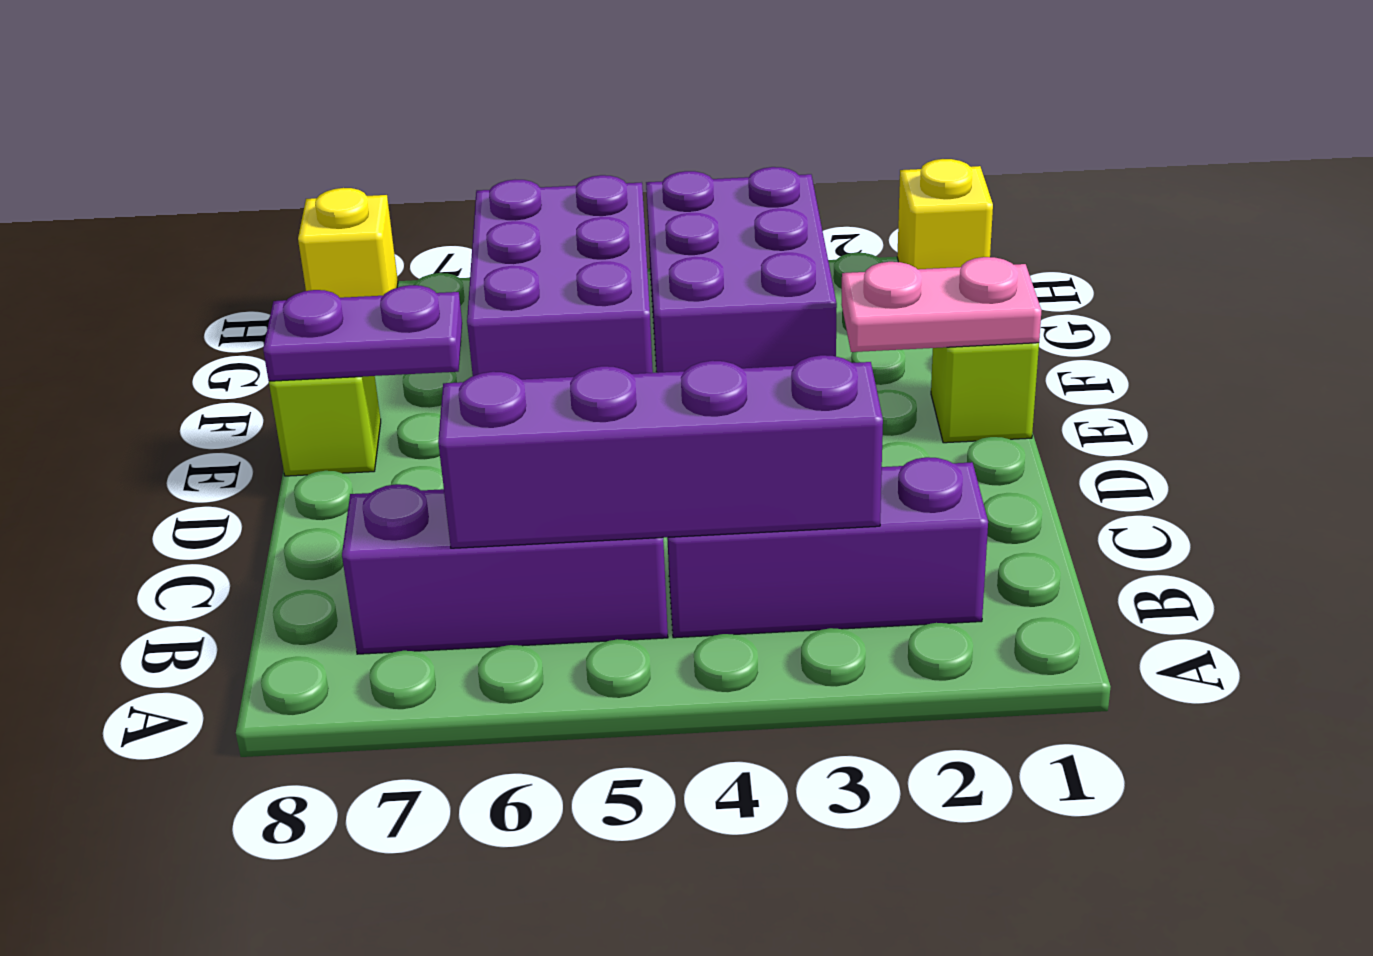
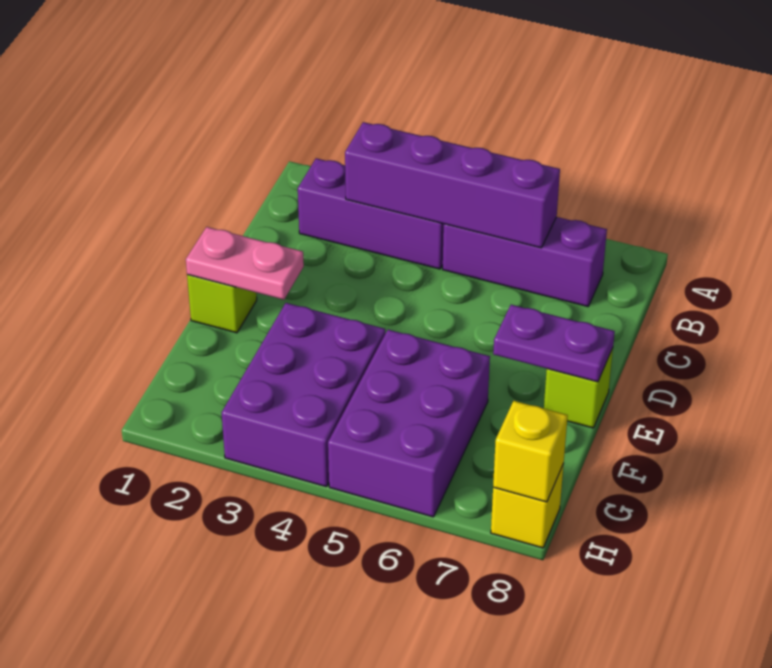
yellow brick H1 level 1 -> yellow brick H8 level 2

